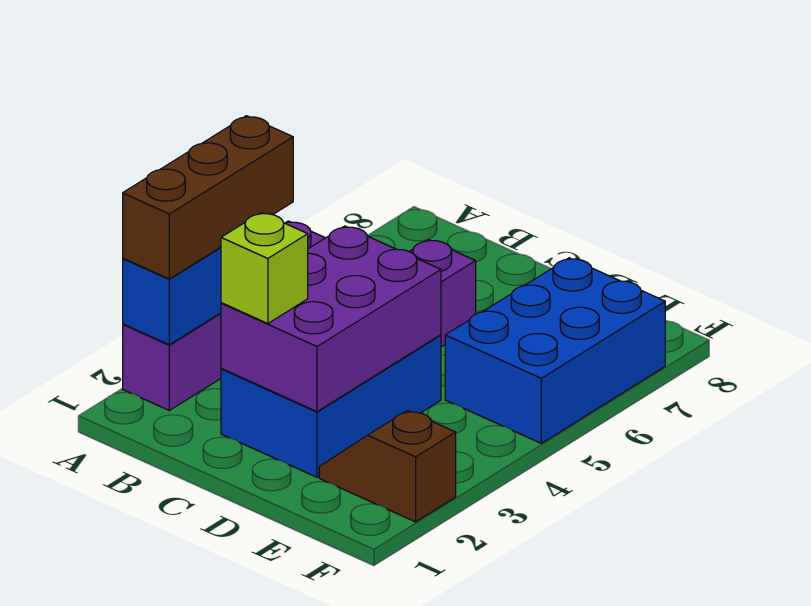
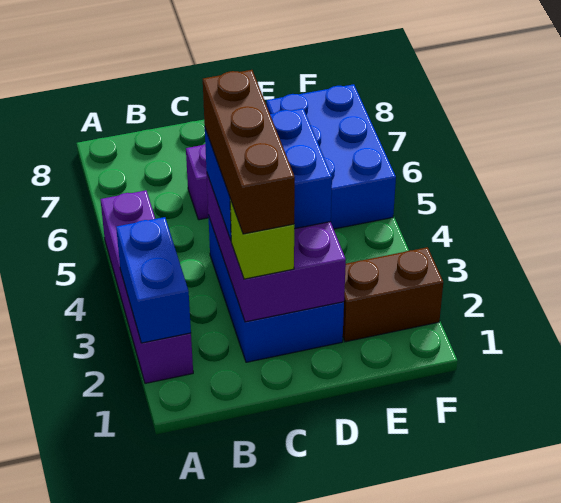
brown brick A2:A4 level 3 -> brown brick C2:C4 level 4
none -> blue brick C3:D4 level 3
brown slope E2:F2 level 1 top F -> brown brick E2:F2 level 1

